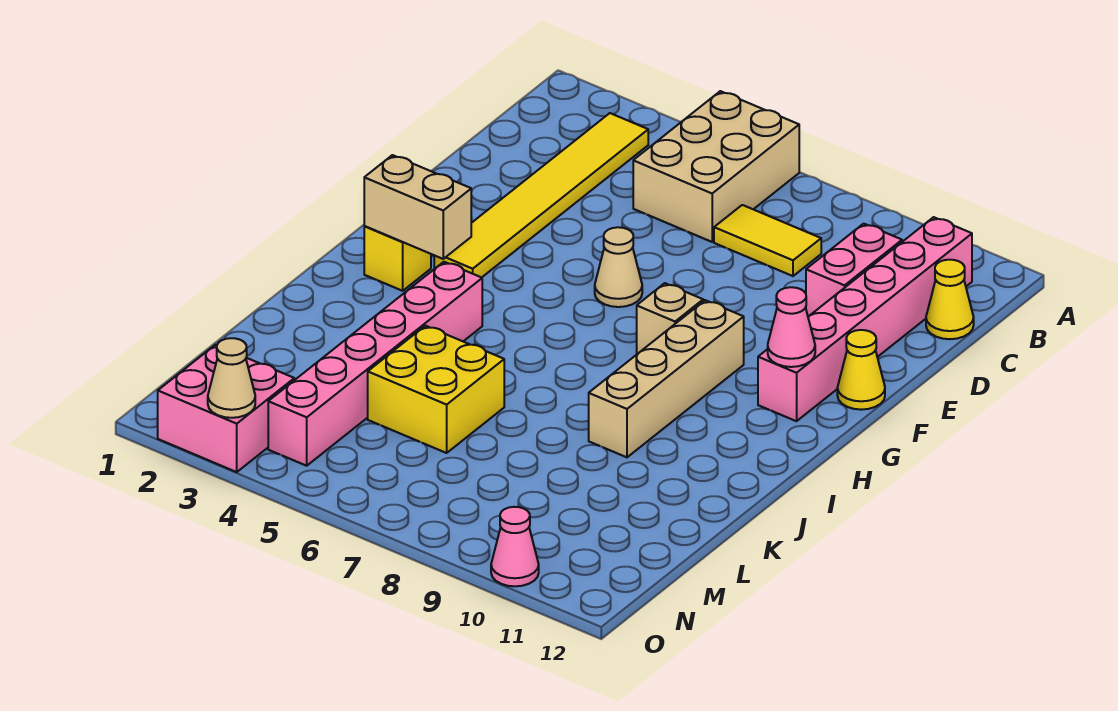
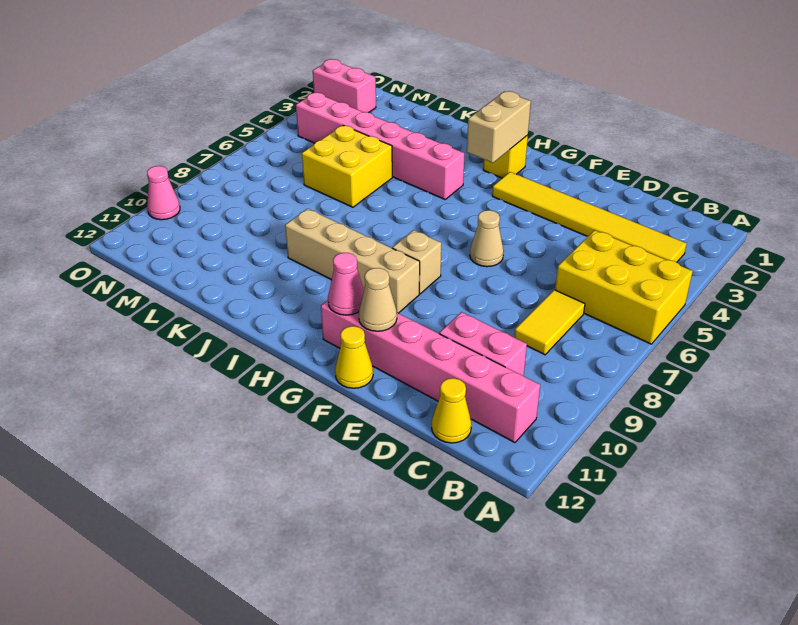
tan brick A5:C6 level 1 -> yellow brick A5:C6 level 1
pink brick N2:O3 level 1 -> pink brick N2:O2 level 1
tan cone O3 level 2 -> tan cone F11 level 2

